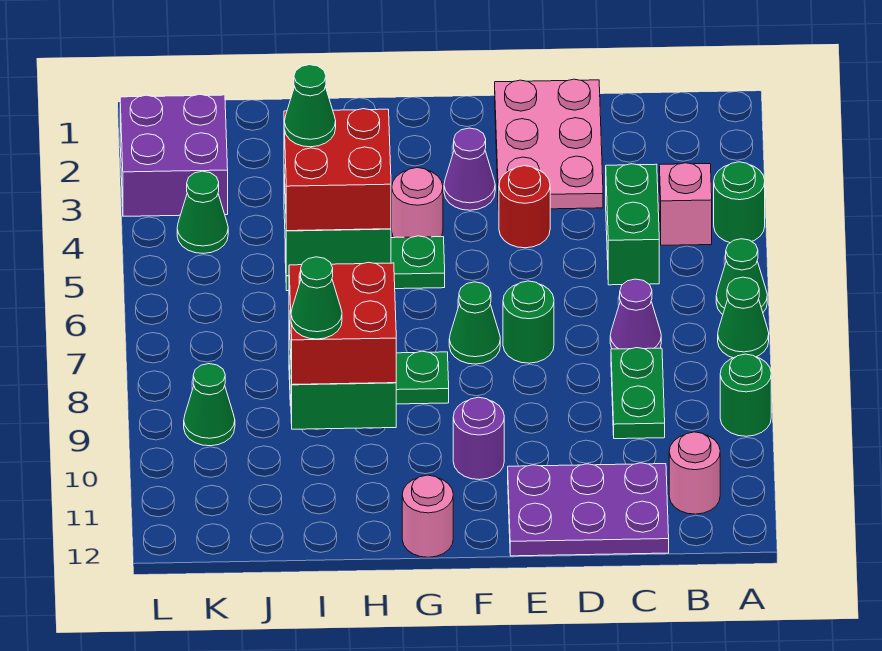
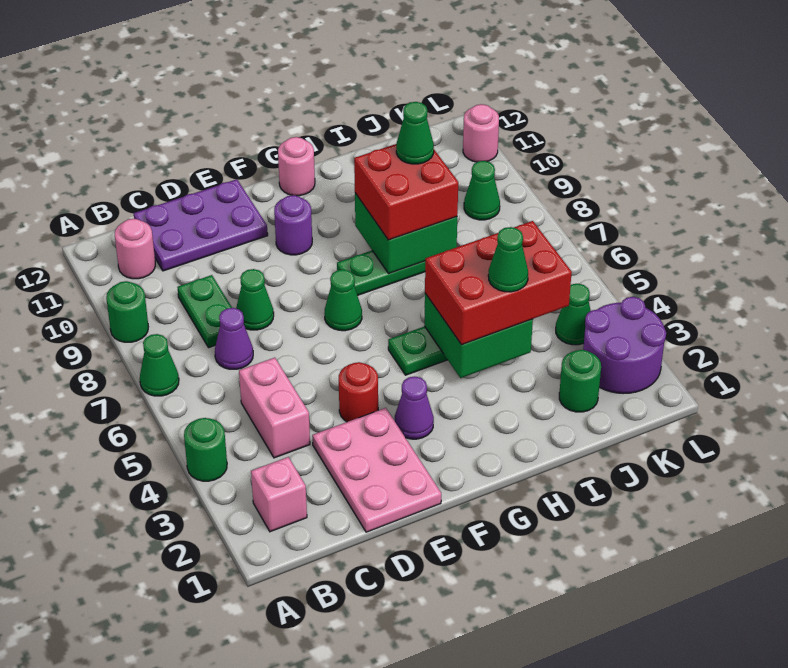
green cone A6 level 1 -> green cone D8 level 1
pink brick B4 level 1 -> pink brick B2 level 1
green brick C4:C5 level 1 -> pink brick C4:C5 level 1
green round brick E7 level 1 -> green round brick J2 level 1
pink round brick G4 level 1 -> pink round brick L11 level 1
red brick H4:I5 level 3 -> red brick H4:J5 level 3
purple brick K2:L3 level 1 -> purple round brick K2:L3 level 1

